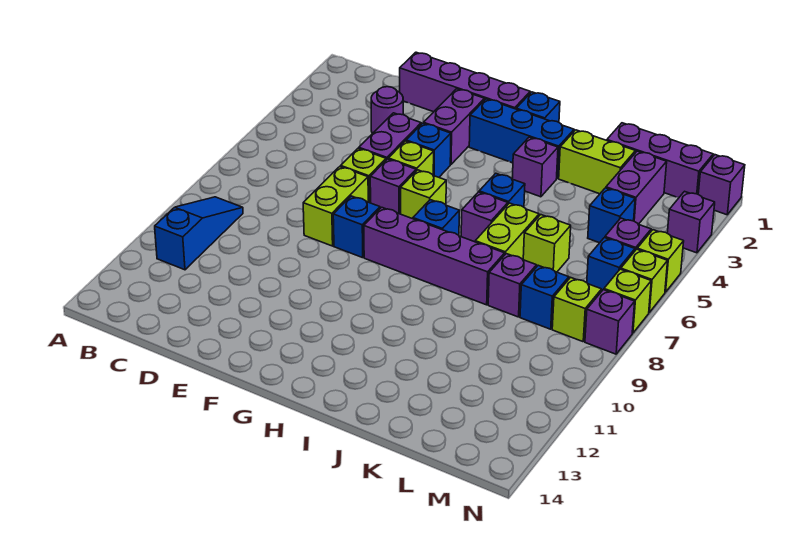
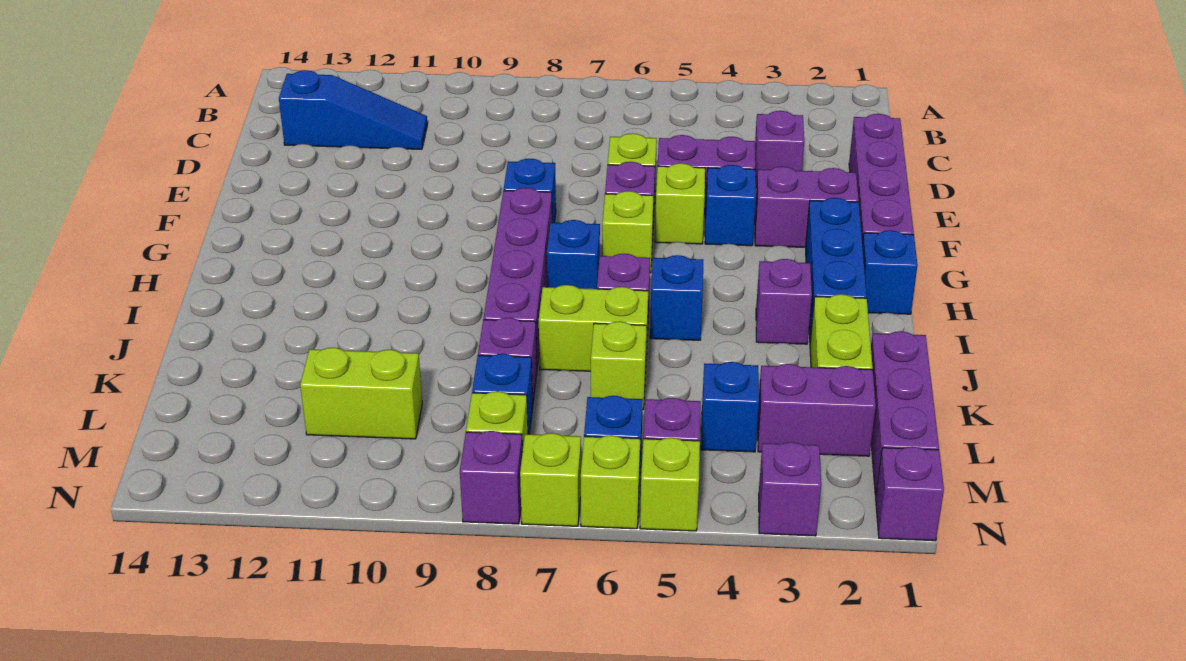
blue slope B9:B11 level 1 top 11 -> blue slope C11:C13 level 1 top 13
purple round brick D3 level 1 -> purple brick D3 level 1
lime brick E7:E8 level 1 -> lime brick L10:L11 level 1

